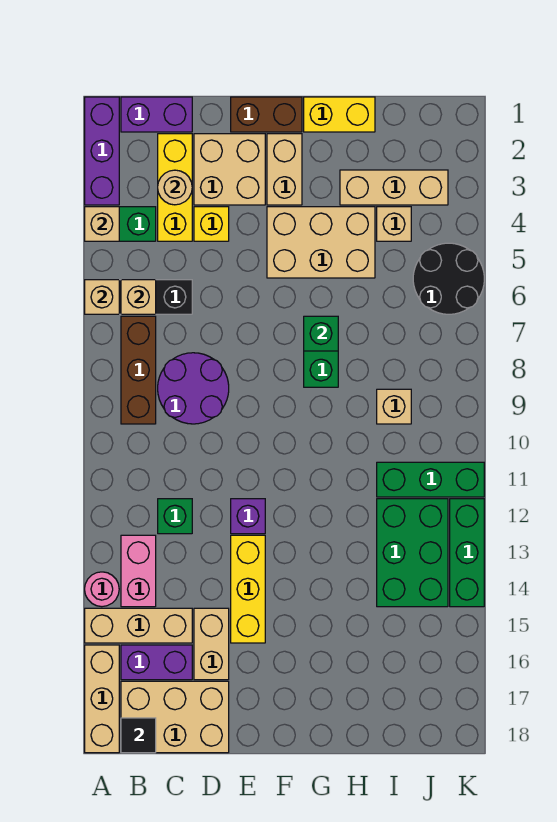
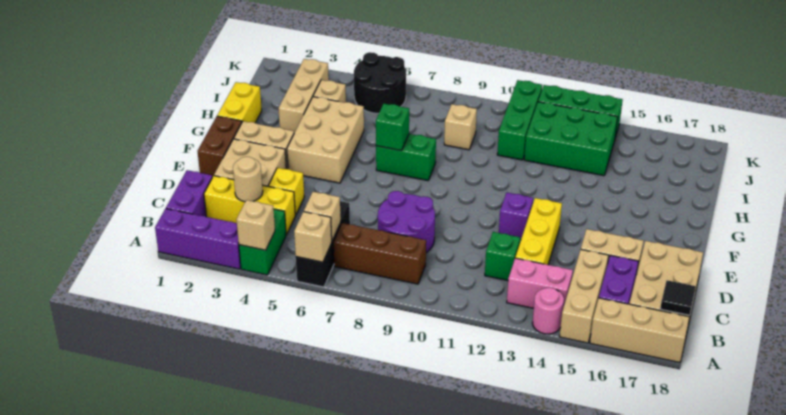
yellow brick E13:E15 level 1 -> yellow brick C13:E13 level 1

